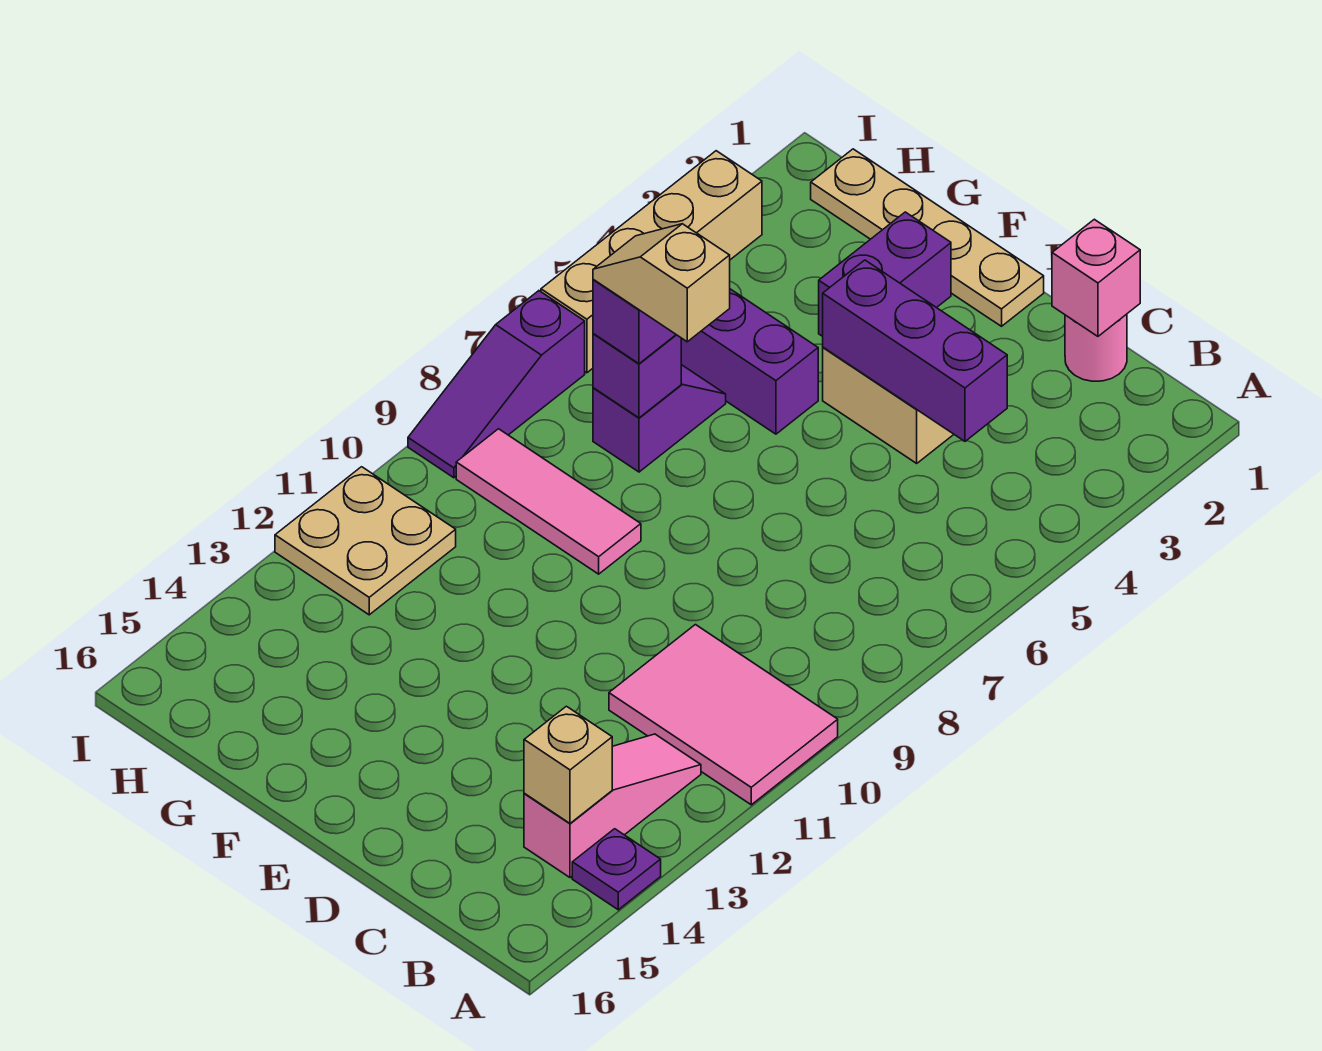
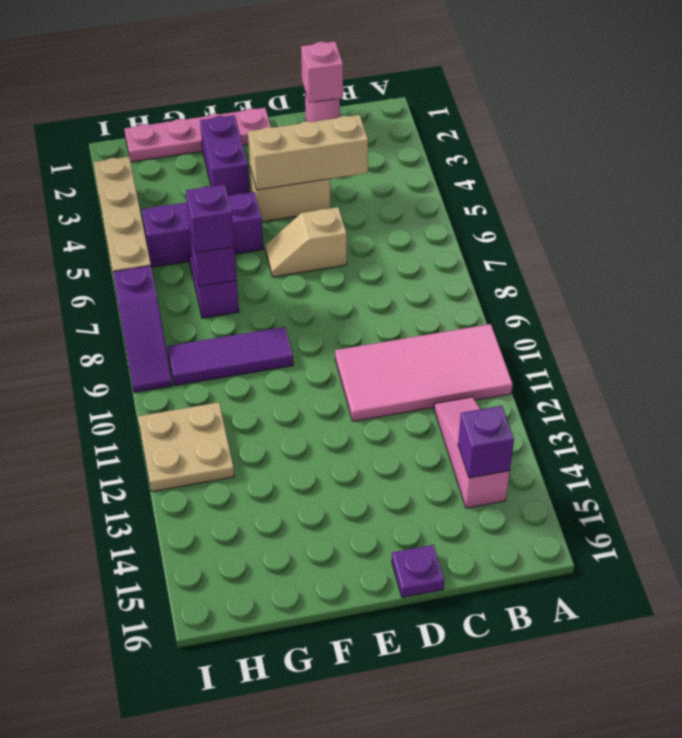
pink tile A10:C11 level 1 -> pink tile A10:D11 level 1
purple plate A14 level 1 -> purple plate D16 level 1
tan brick B14 level 2 -> purple brick B14 level 2
purple brick C4:E4 level 2 -> tan brick C4:E4 level 2
tan plate E1:H1 level 1 -> pink plate E1:H1 level 1
tan slope F7:G7 level 4 top F -> tan slope D6:E6 level 1 top D
pink tile F9:H9 level 1 -> purple tile F9:H9 level 1

